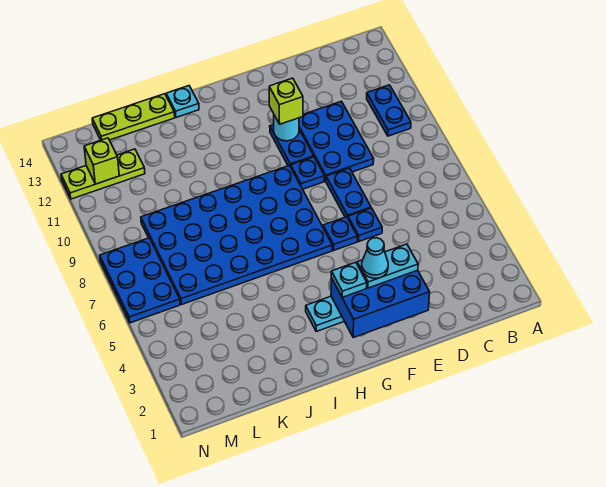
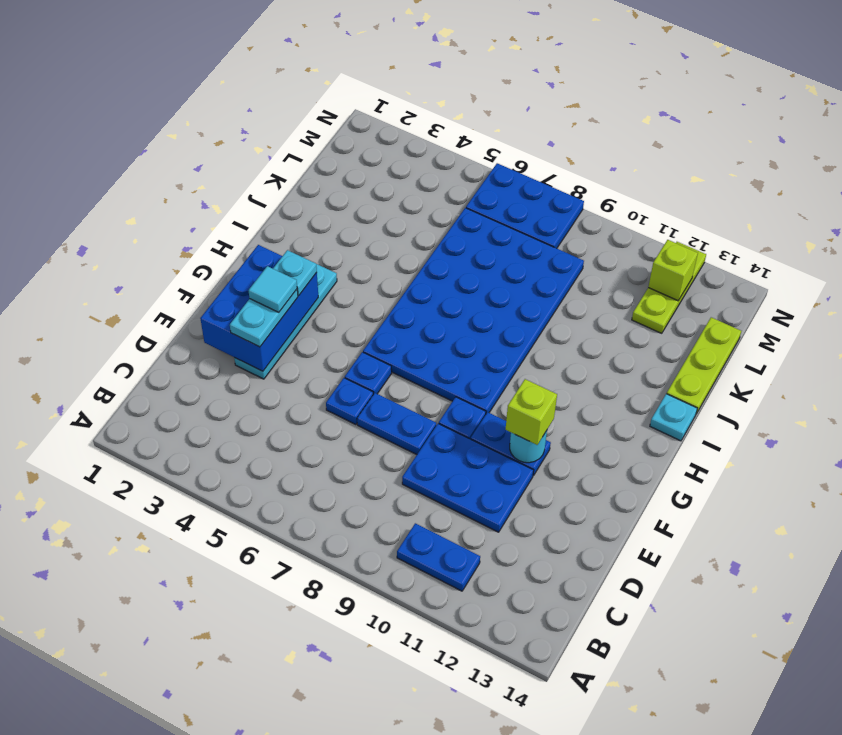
cyan cone F3 level 4 -> cyan tile F3 level 4

